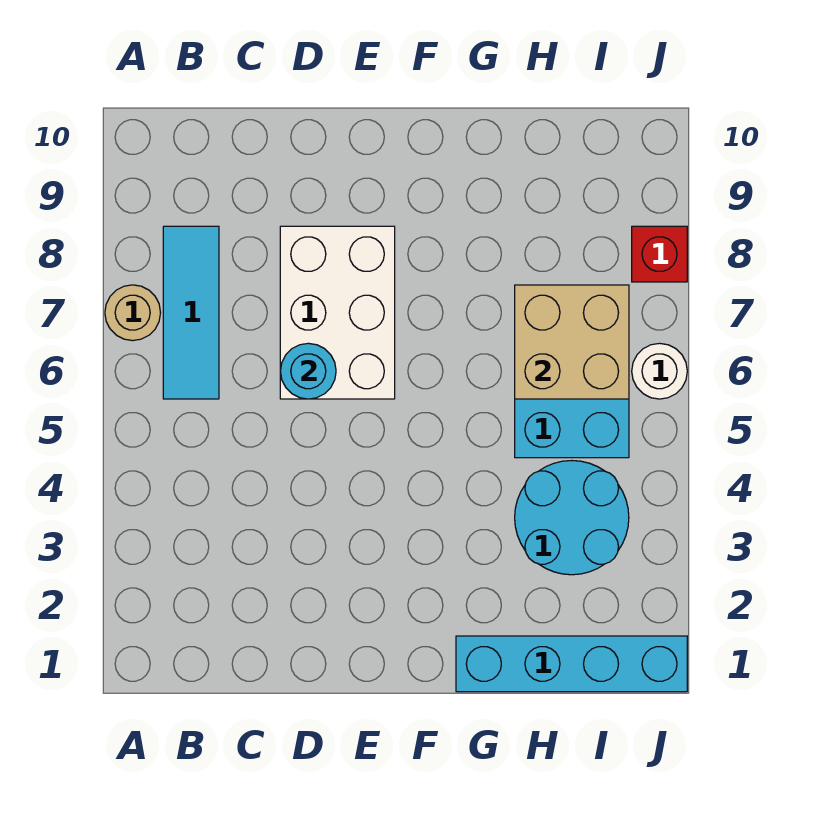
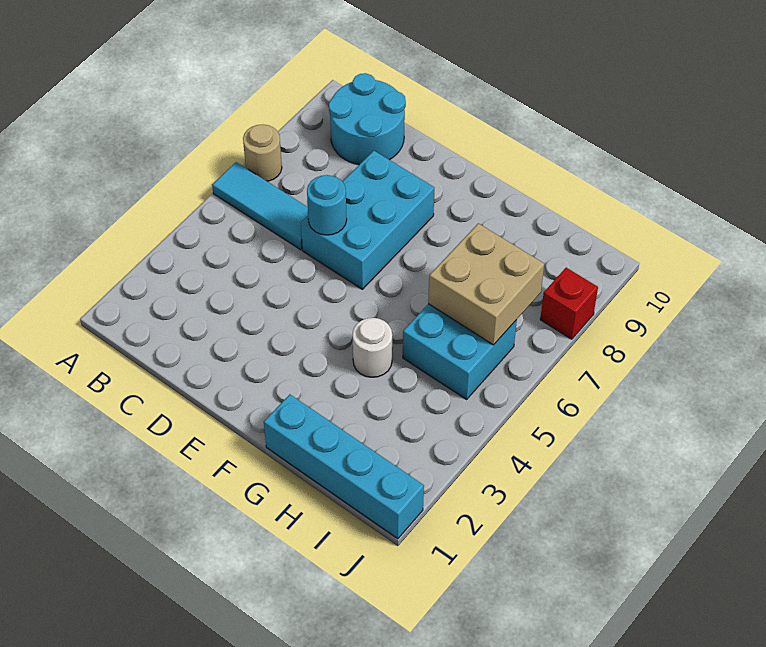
cyan tile B6:B8 level 1 -> cyan tile A6:C6 level 1
white brick D6:E8 level 1 -> cyan brick D6:E8 level 1
cyan round brick H3:I4 level 1 -> cyan round brick B9:C10 level 1
white round brick J6 level 1 -> white round brick G4 level 1

